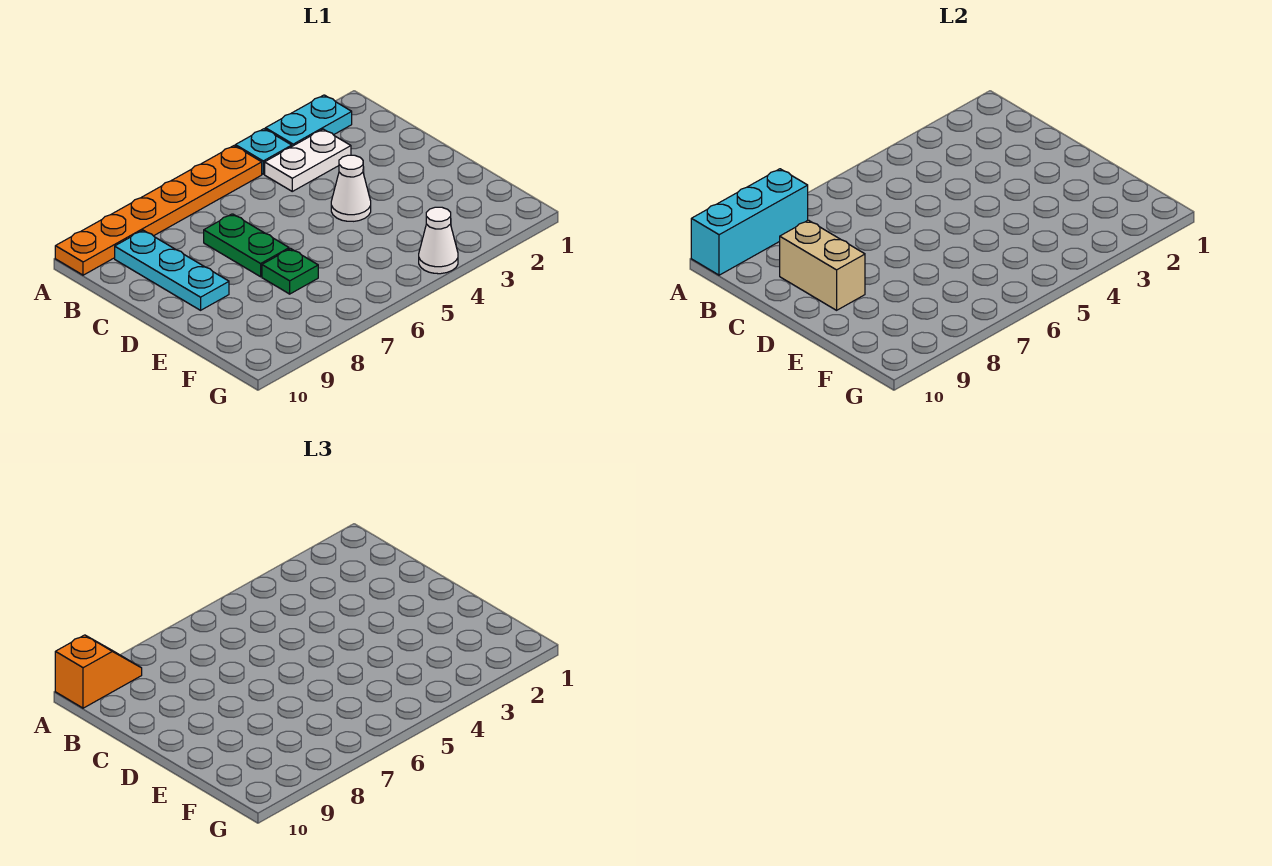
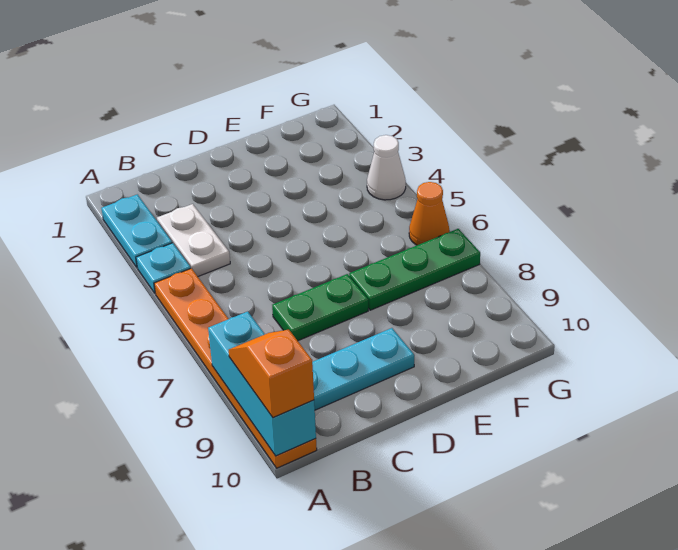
tan brick C9:D9 level 2 -> none
white cone D4 level 1 -> none
green plate E7 level 1 -> green plate E7:G7 level 1
none -> orange cone G6 level 1

